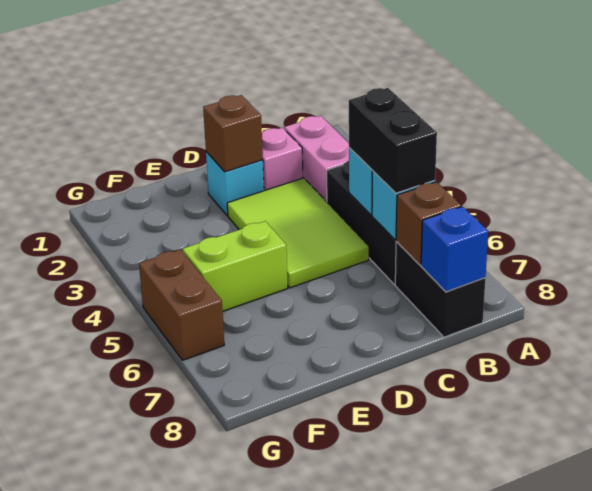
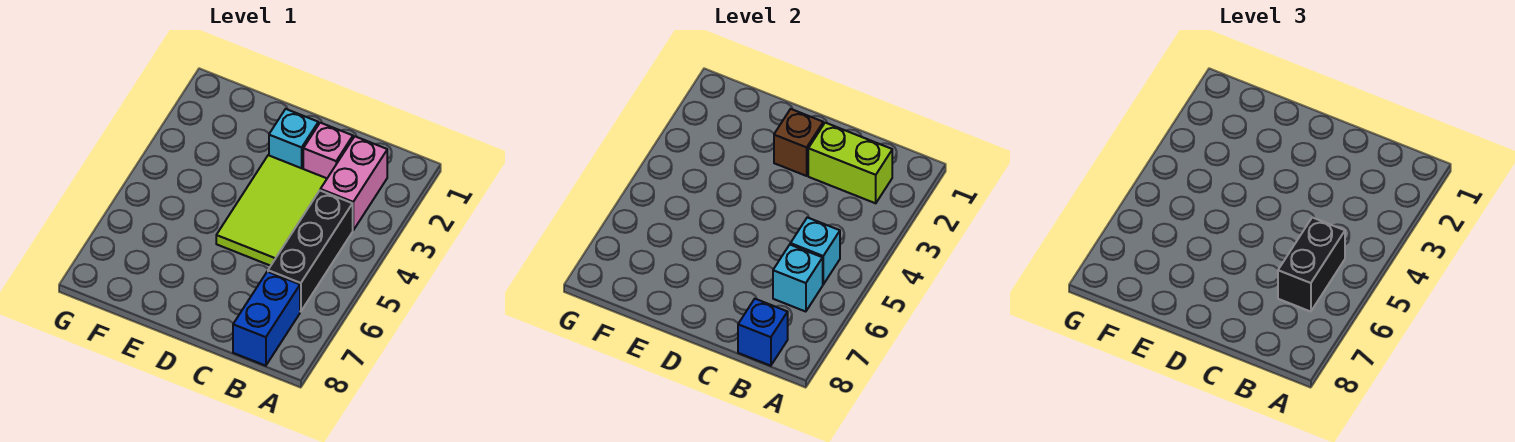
black brick B7:B8 level 1 -> blue brick B7:B8 level 1
brown brick B7 level 2 -> none
lime brick E5:F5 level 1 -> lime brick B2:C2 level 2
brown brick G5:G6 level 1 -> none

